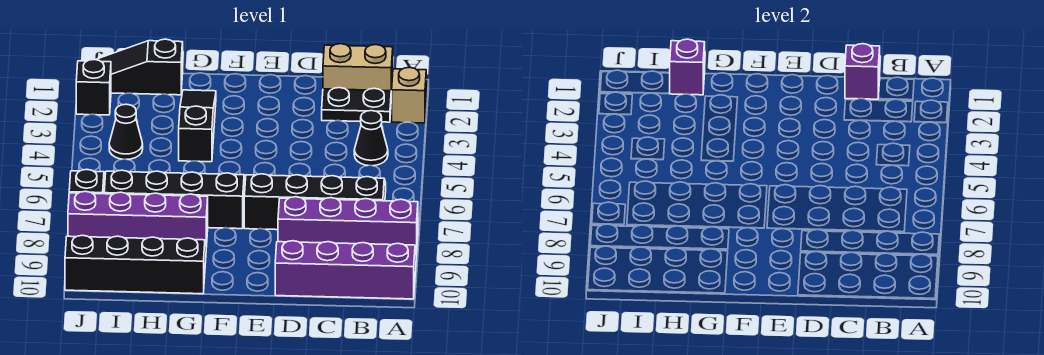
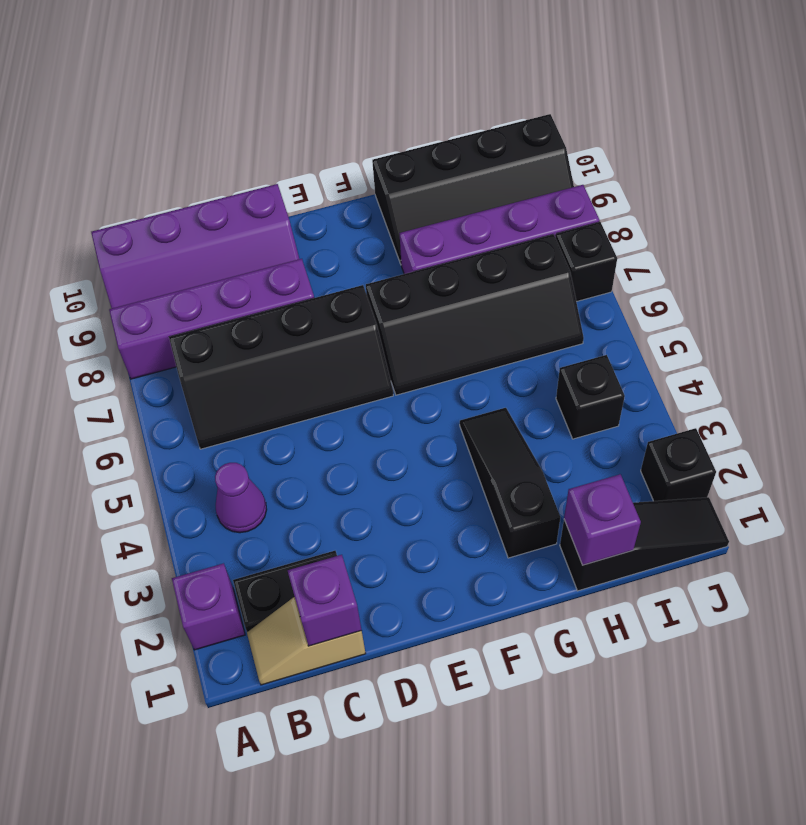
tan brick A2 level 1 -> purple brick A2 level 1
tan brick B1:C1 level 1 -> tan slope B1:C1 level 1 top C
black cone B4 level 1 -> purple cone B4 level 1
black slope G2:G4 level 1 top 4 -> black slope G2:G4 level 1 top 2
black cone I4 level 1 -> black brick I4 level 1

